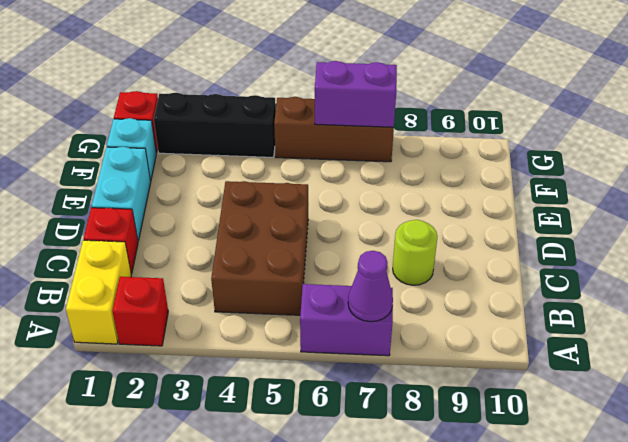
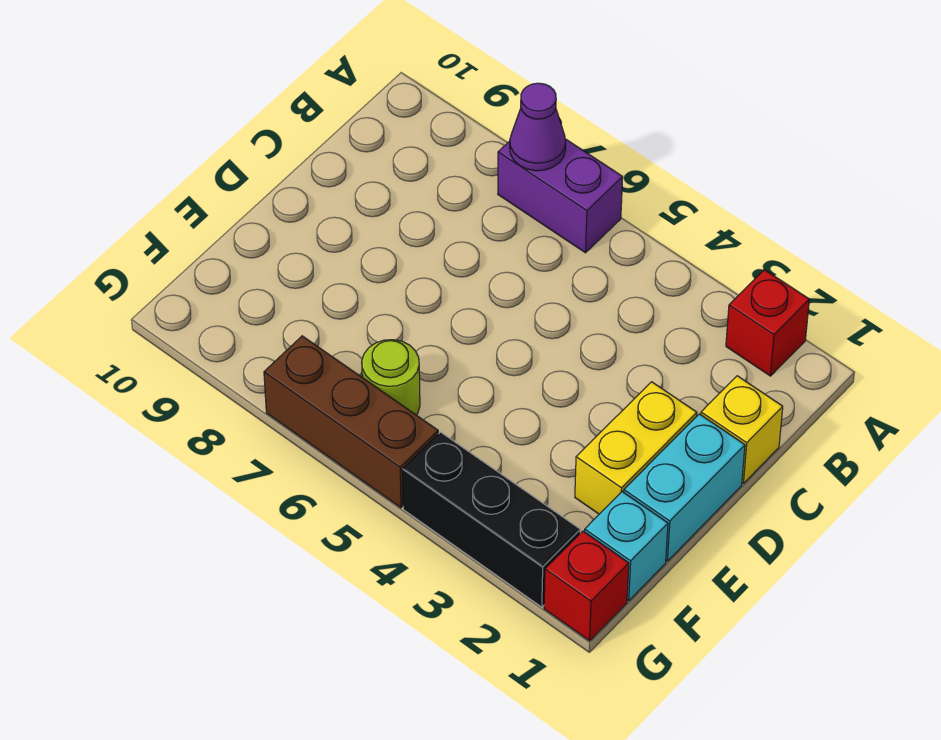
yellow brick A1:B1 level 1 -> yellow brick D2:E2 level 1
brown brick B4:D5 level 1 -> none
red brick C1 level 1 -> yellow brick C1 level 1
lime round brick C8 level 1 -> lime round brick F6 level 1
purple brick G6:G7 level 2 -> none

